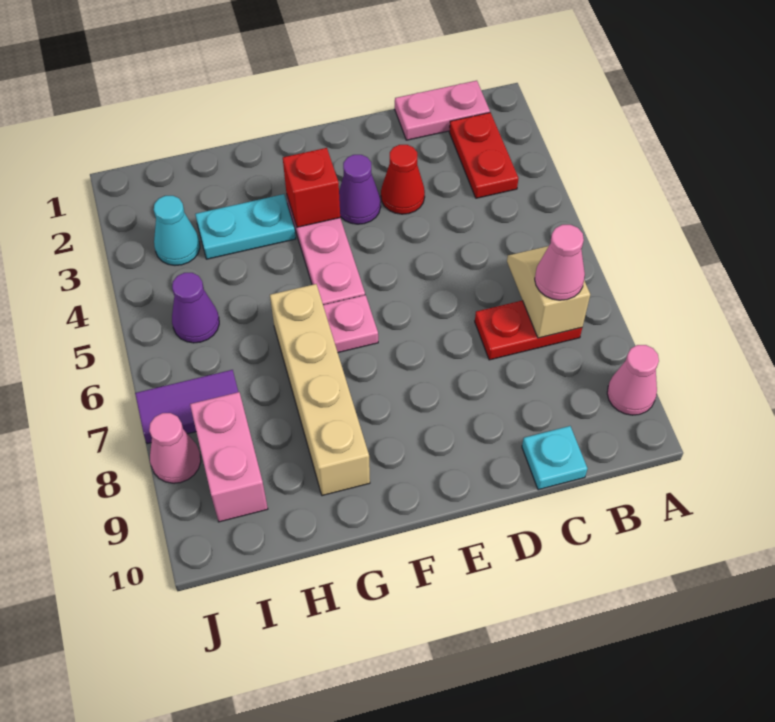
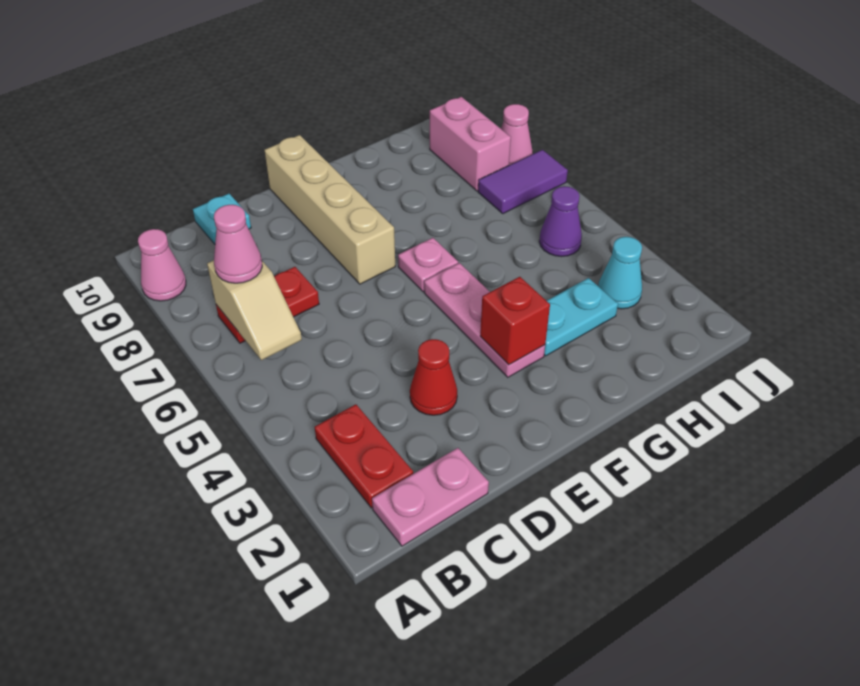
purple cone E3 level 1 -> none
tan brick G6:G9 level 1 -> tan brick E7:E10 level 1

